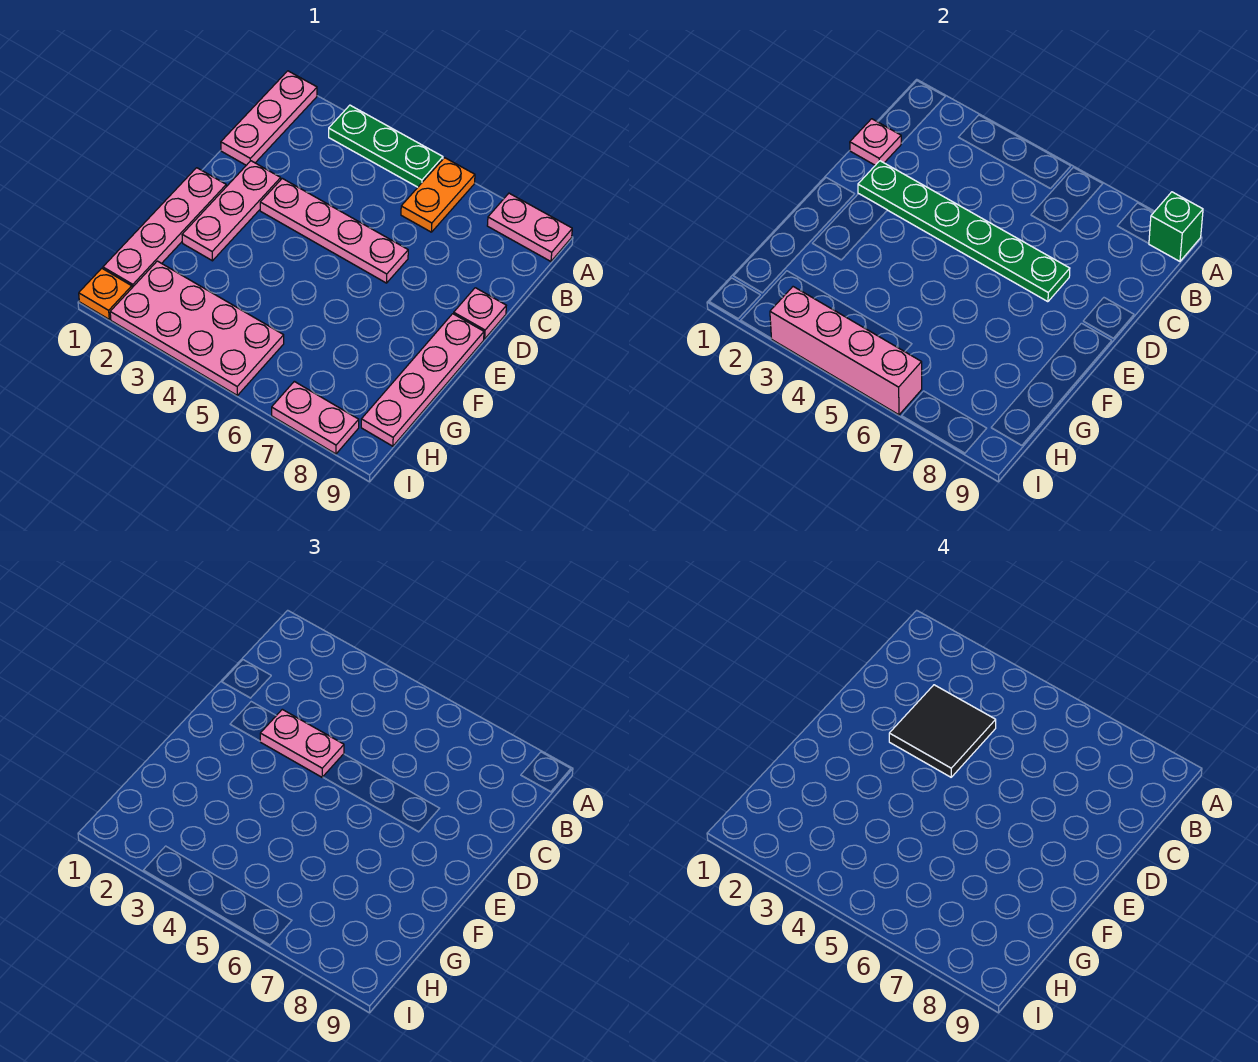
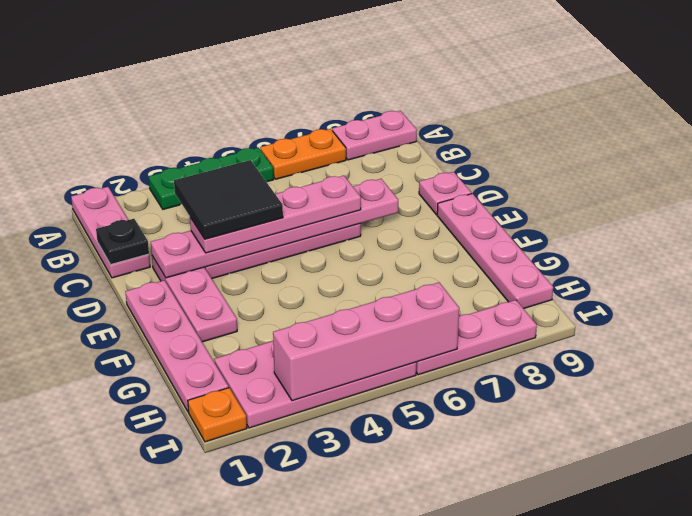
orange plate A6:B6 level 1 -> orange plate A6:A7 level 1
green brick A9 level 2 -> none
pink plate C1 level 2 -> black plate C1 level 2
green plate D2:D7 level 2 -> pink plate D2:D7 level 2
pink plate D3:D4 level 3 -> pink plate D3:D6 level 3
pink plate I7:I8 level 1 -> pink plate I6:I8 level 1

